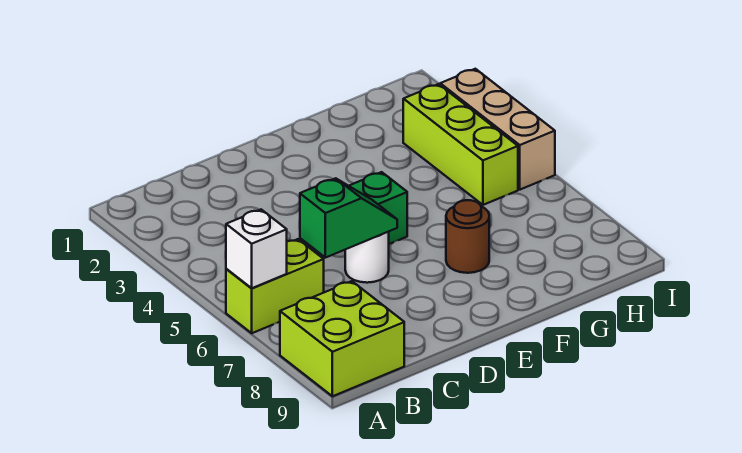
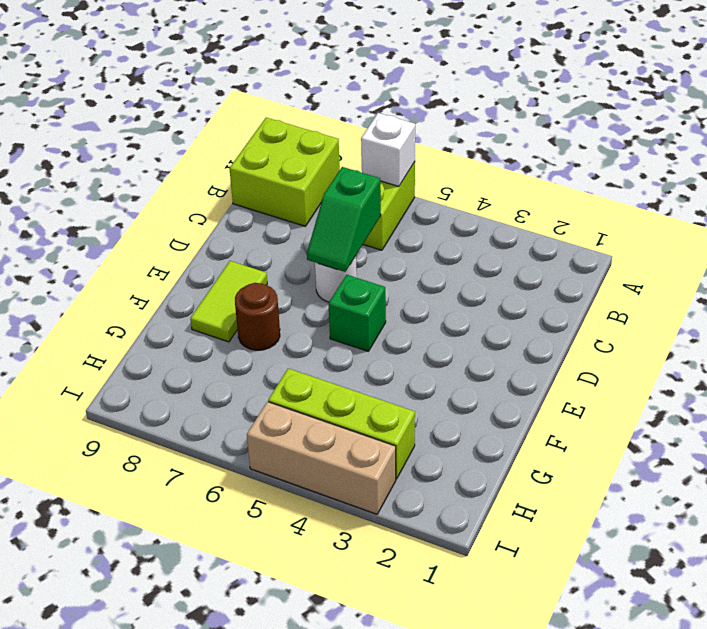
none -> lime tile E8:F8 level 1

